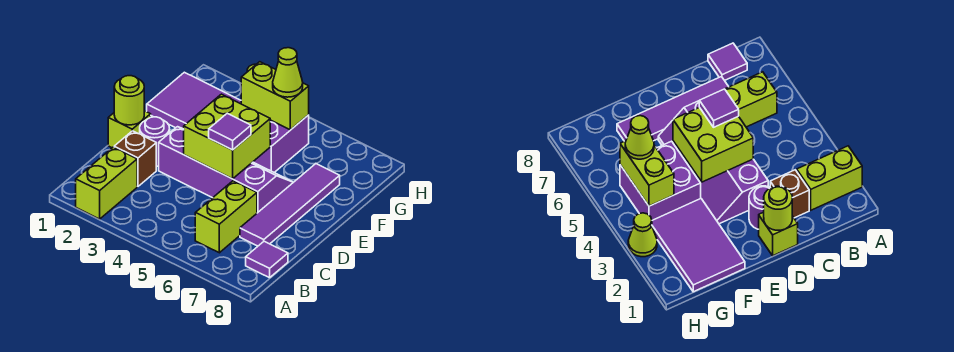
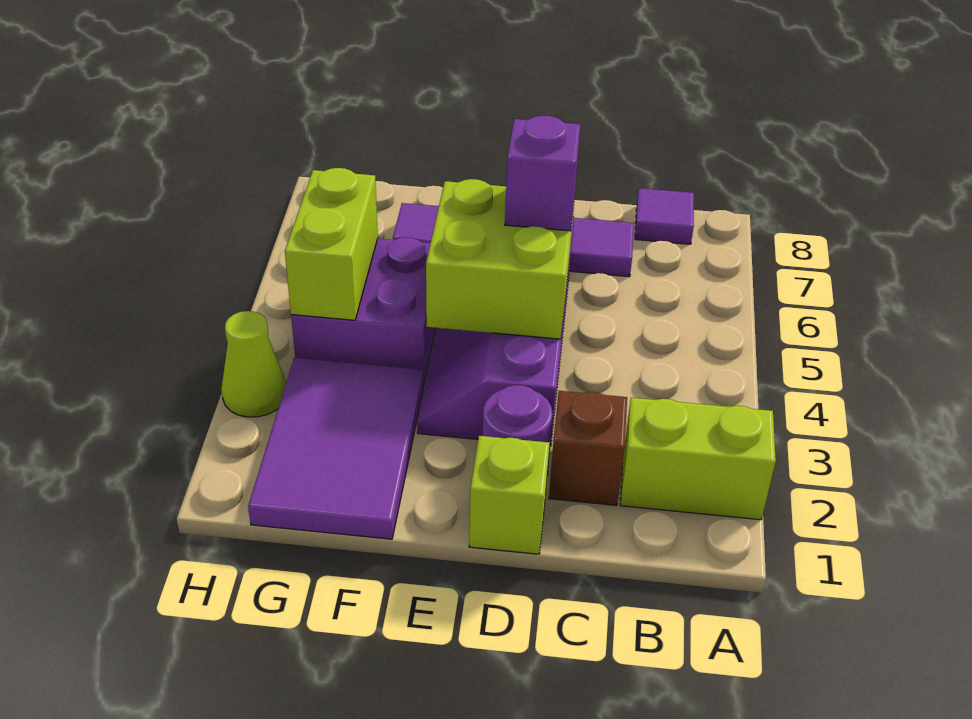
lime brick B6:C6 level 1 -> none
lime round brick D1 level 2 -> none
purple tile D5 level 3 -> purple brick D5 level 3
lime cone G5 level 3 -> none

